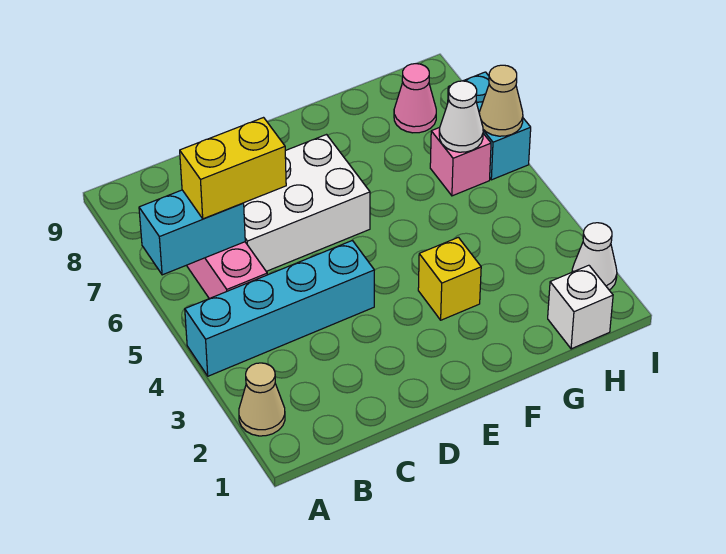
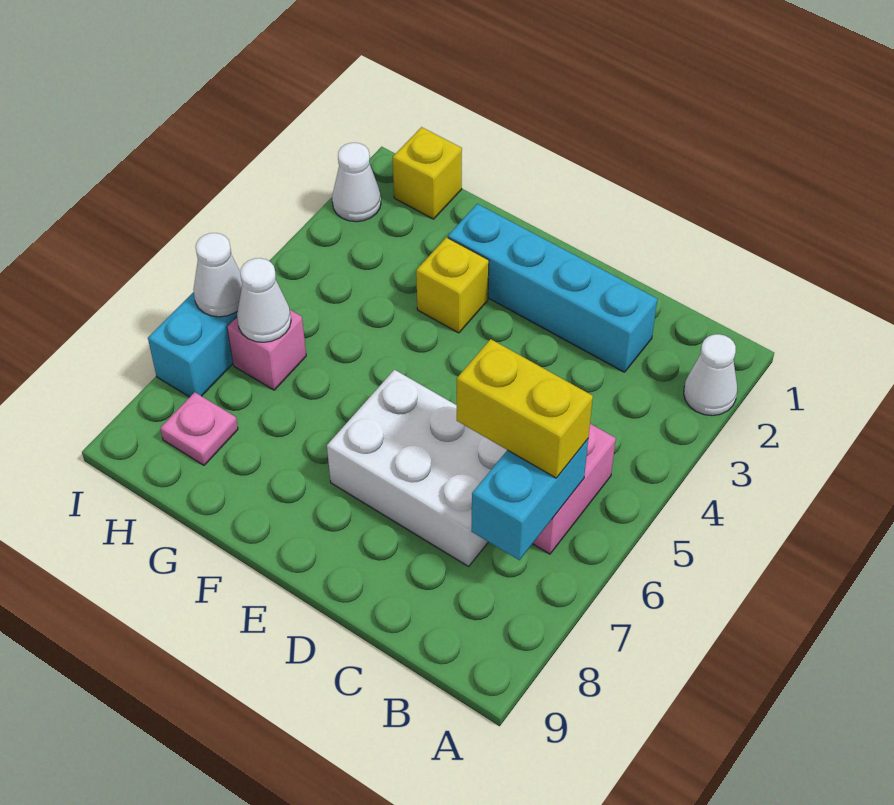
tan cone A2 level 1 -> white cone A2 level 1
cyan brick A4:D4 level 1 -> cyan brick C2:F2 level 1
cyan brick A6:B6 level 2 -> cyan brick B6:B7 level 2
white brick H1 level 1 -> yellow brick H1 level 1
pink cone H8 level 1 -> pink plate H8 level 1
tan cone I6 level 2 -> white cone I6 level 2

